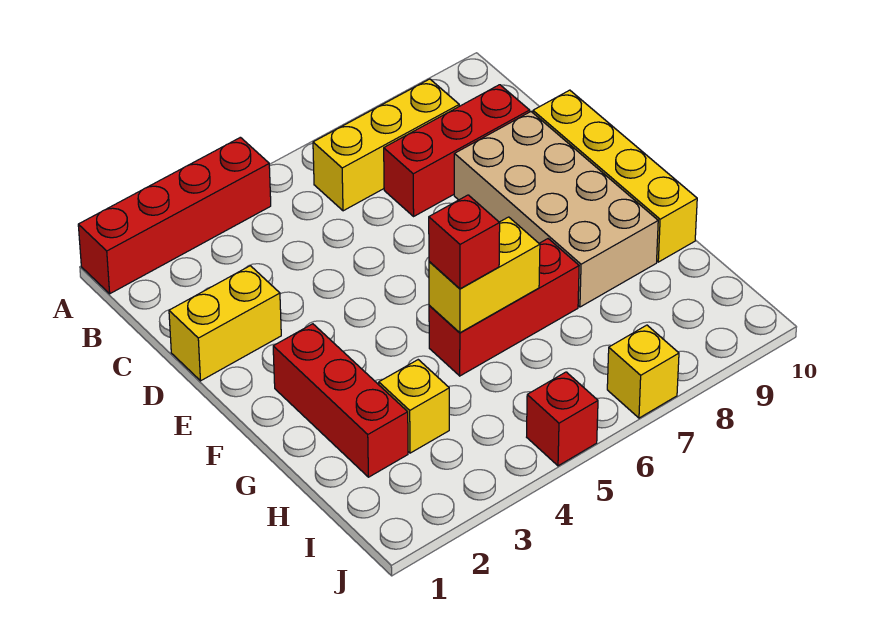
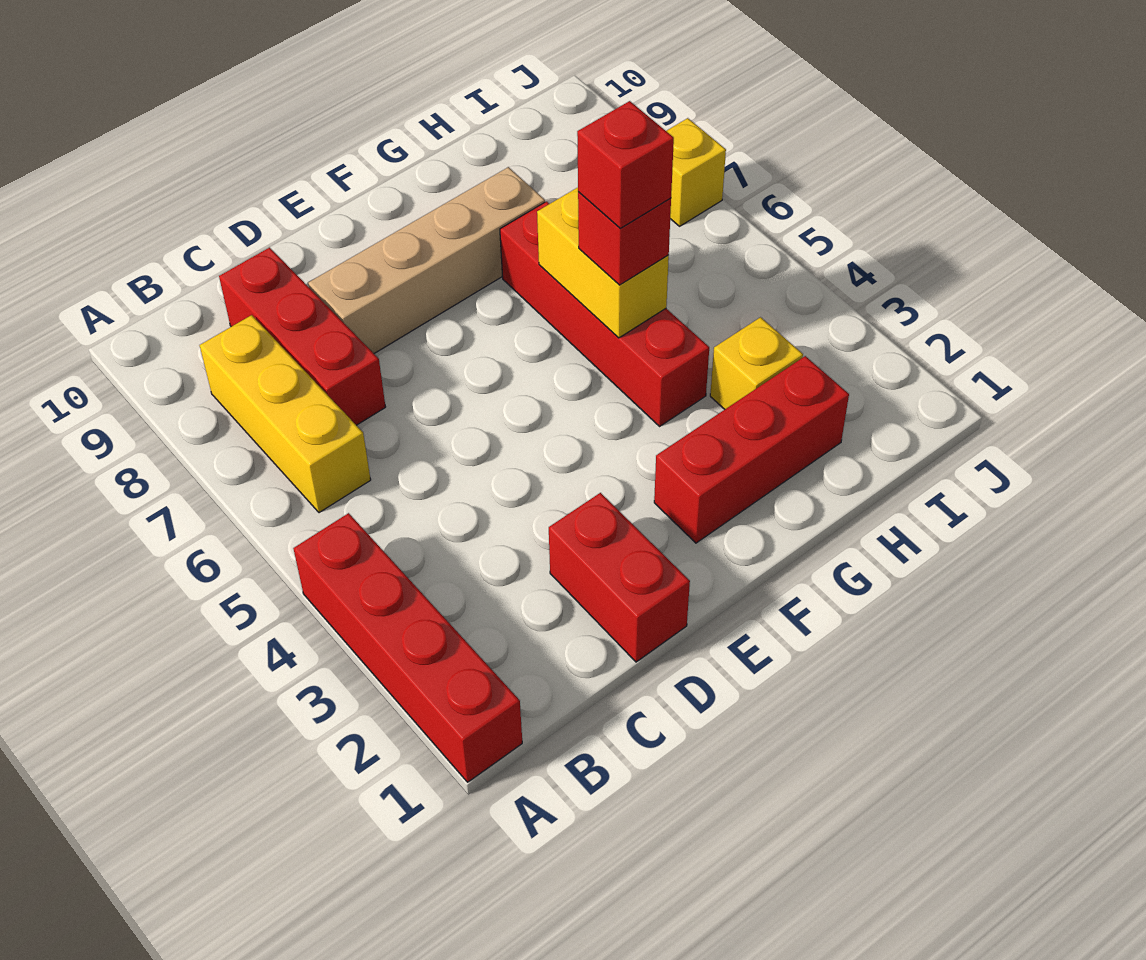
yellow brick D1:D2 level 1 -> red brick D1:D2 level 1
tan brick D8:G9 level 1 -> tan brick D8:G8 level 1
yellow brick D10:G10 level 1 -> none
red brick G5:G7 level 1 -> red brick G4:G7 level 1
red brick J5 level 1 -> red brick G5 level 4

